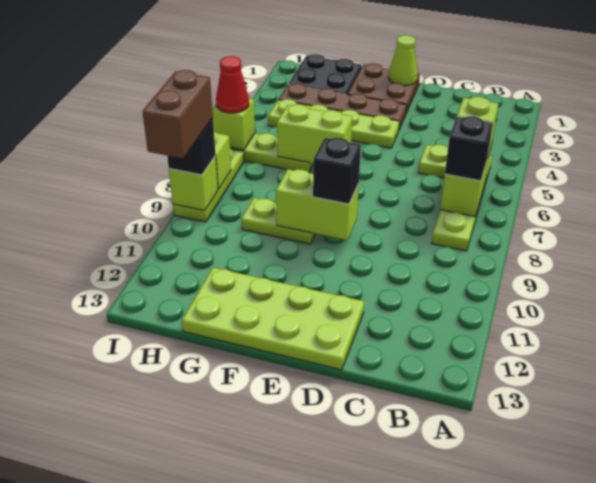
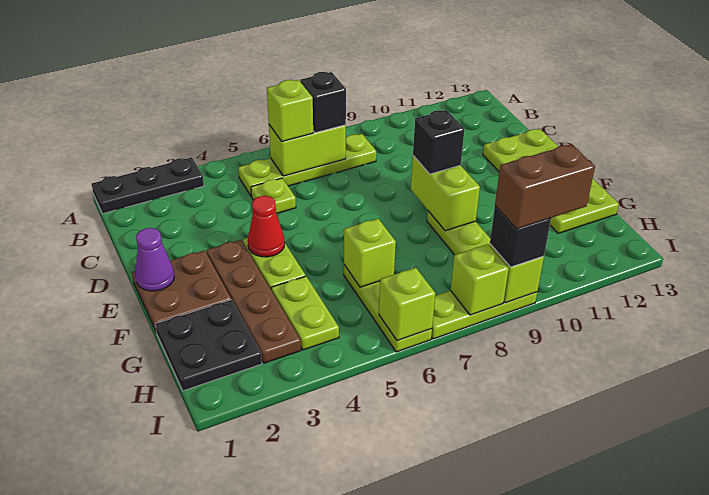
none -> black plate A1:A3 level 1
lime cone E1 level 2 -> purple cone E1 level 2
lime brick F6:G6 level 2 -> lime brick G6 level 2
red cone I6 level 3 -> red cone E4 level 2

